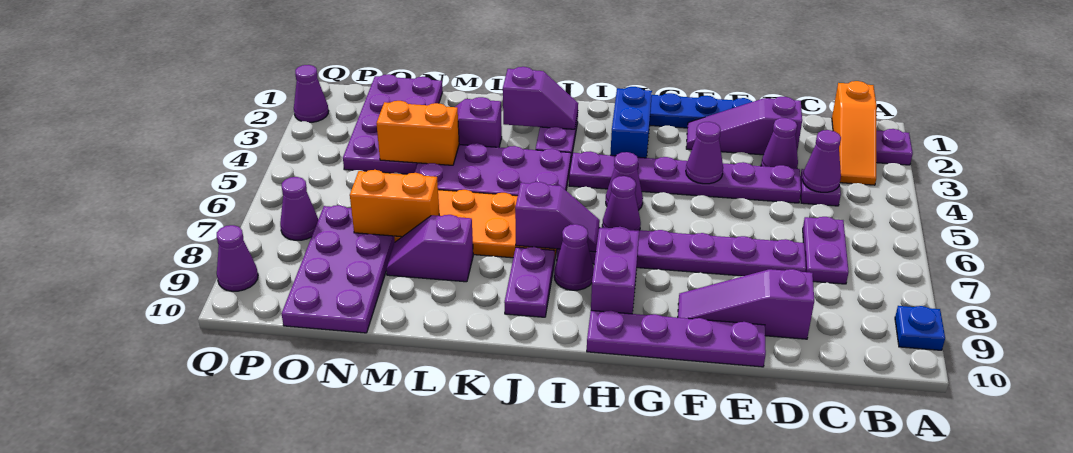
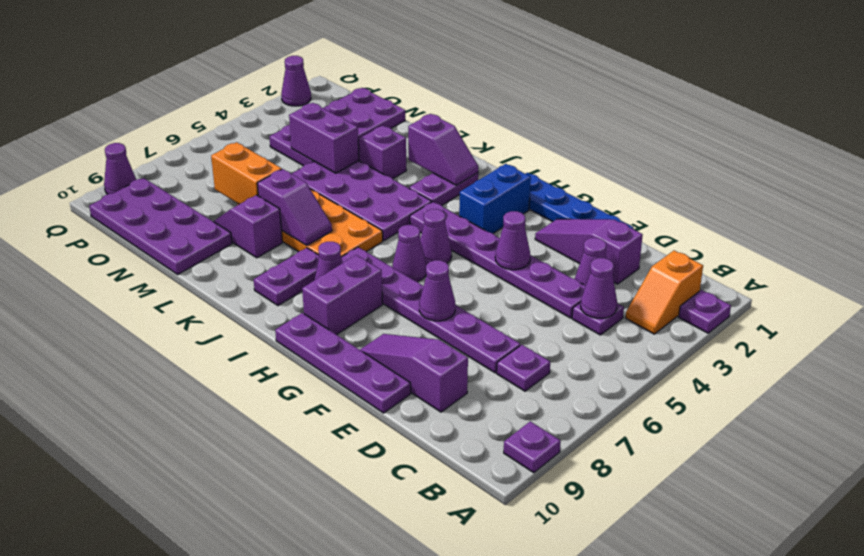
blue plate A9 level 1 -> purple plate A9 level 1
orange slope B1:B3 level 1 top 1 -> orange slope B2:B3 level 1 top 2
purple plate C6:C7 level 1 -> purple plate C7 level 1
purple slope I7:J7 level 2 top J -> purple slope K7:L7 level 2 top L
orange brick M4:N4 level 2 -> purple brick M4:N4 level 2
purple plate N7:O10 level 1 -> purple plate M9:P10 level 1
purple cone P7 level 1 -> purple cone F7 level 2

